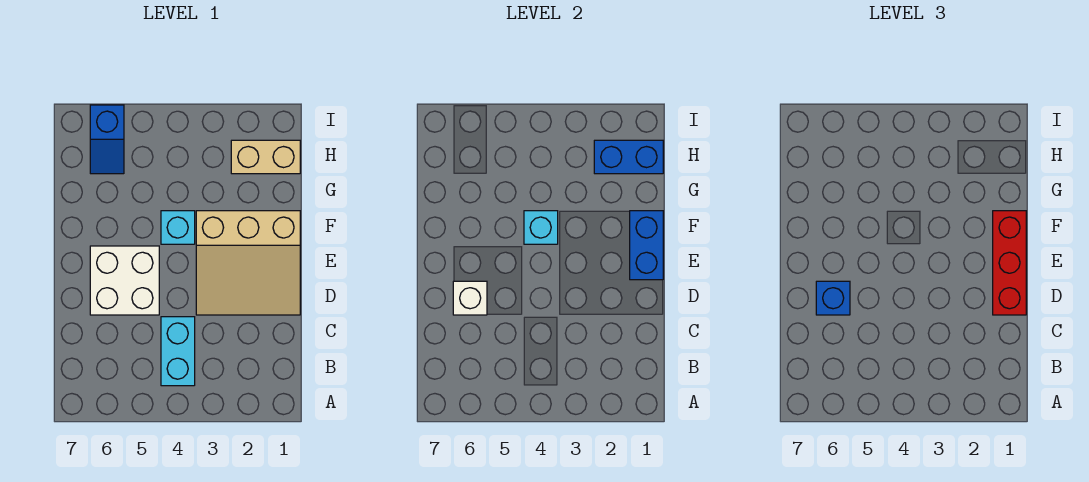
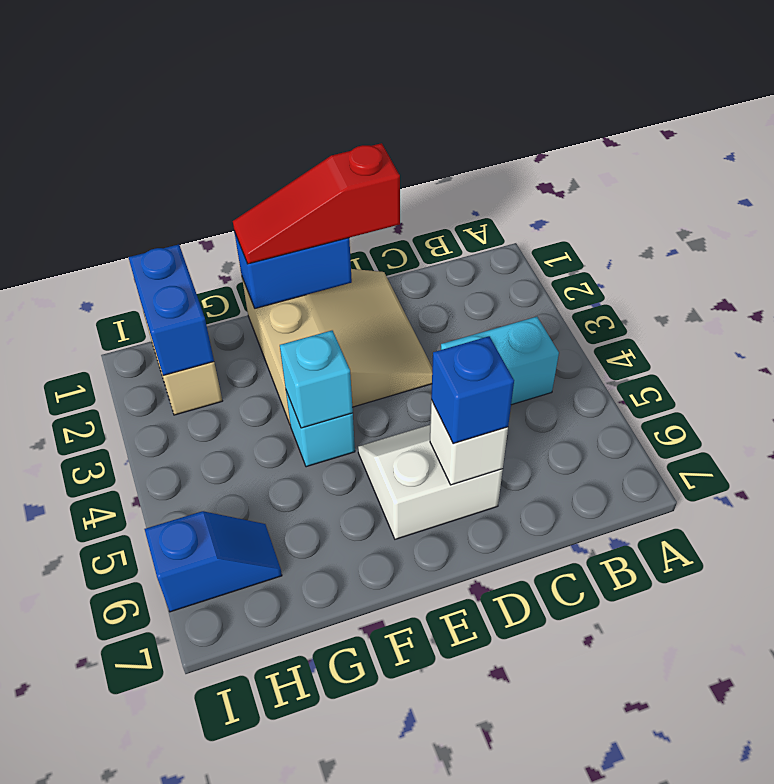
red brick D1:F1 level 3 -> red slope D1:F1 level 3 top D
white brick D5:E6 level 1 -> white slope D5:E6 level 1 top 6

